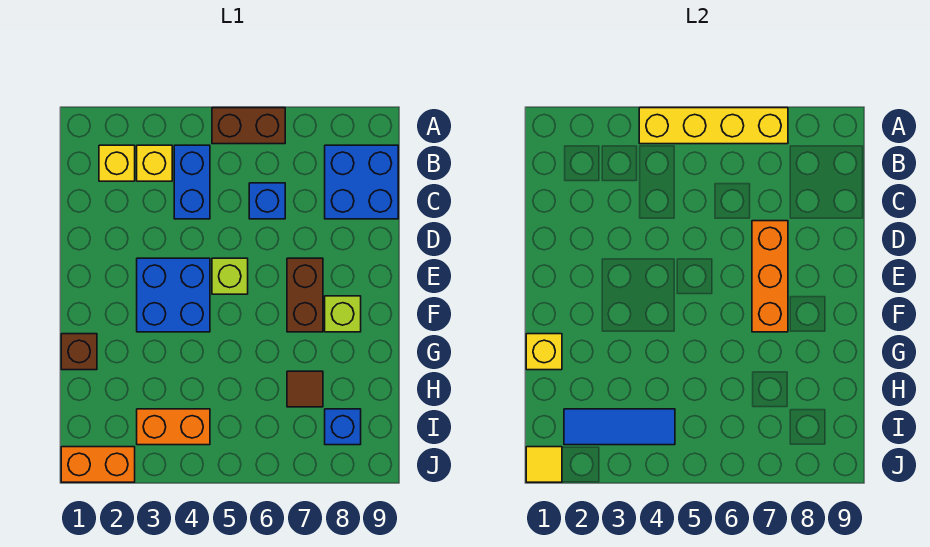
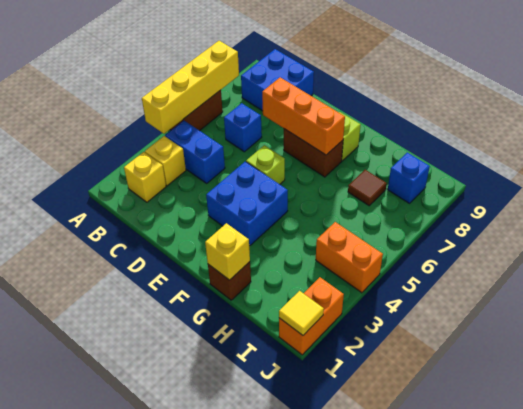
blue tile I2:I4 level 2 -> none
orange brick I3:I4 level 1 -> orange brick I4:J4 level 1

